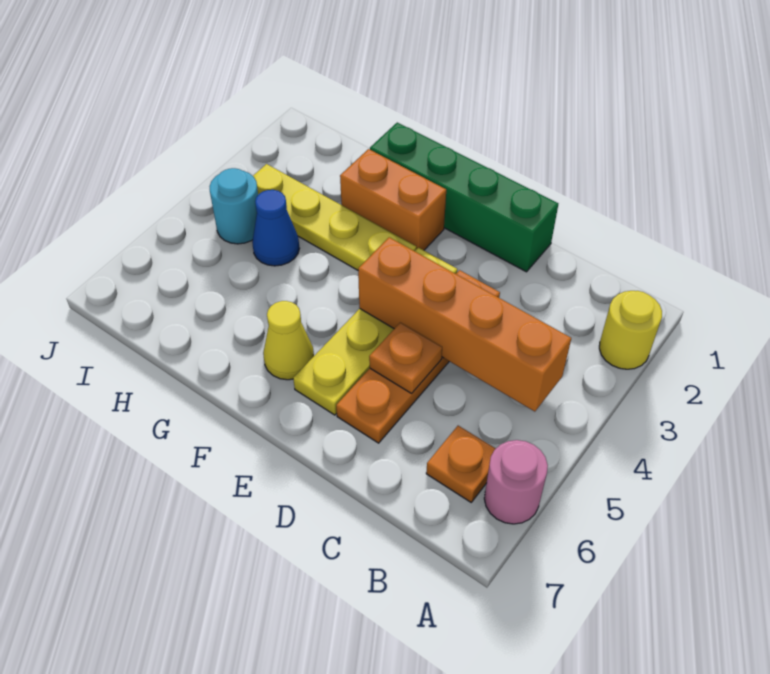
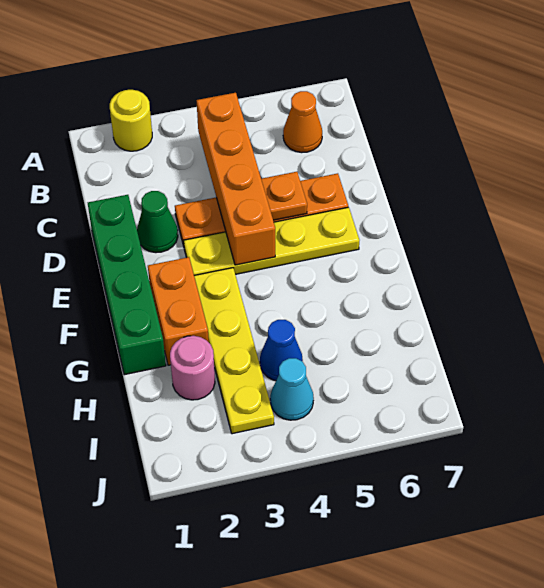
pink round brick A6 level 1 -> pink round brick H2 level 1
orange plate B6 level 1 -> orange cone B6 level 1
none -> green cone D2 level 1
yellow cone F6 level 1 -> none
cyan round brick I4 level 1 -> cyan cone I4 level 1

